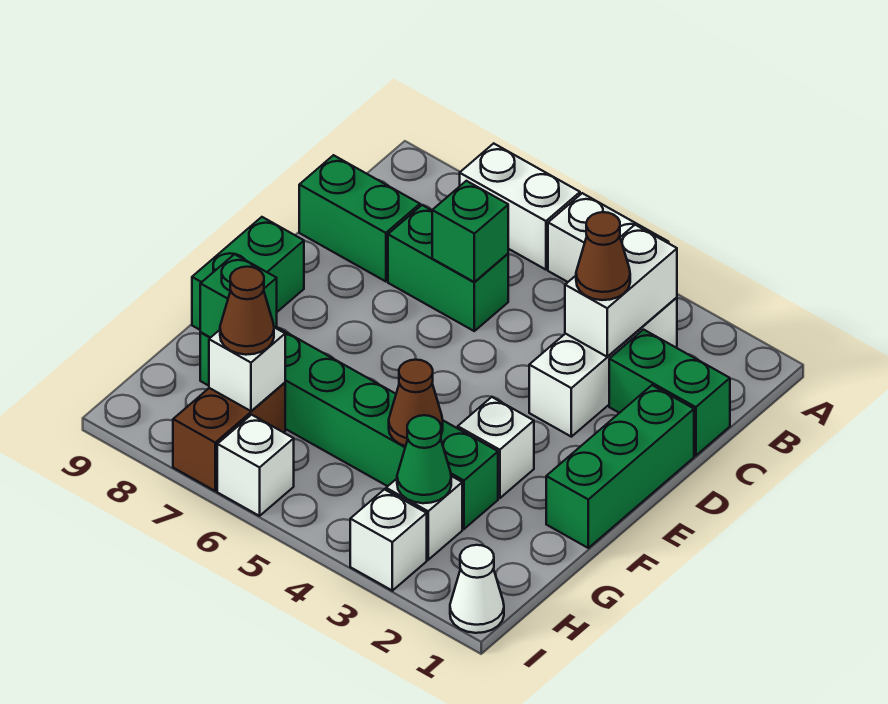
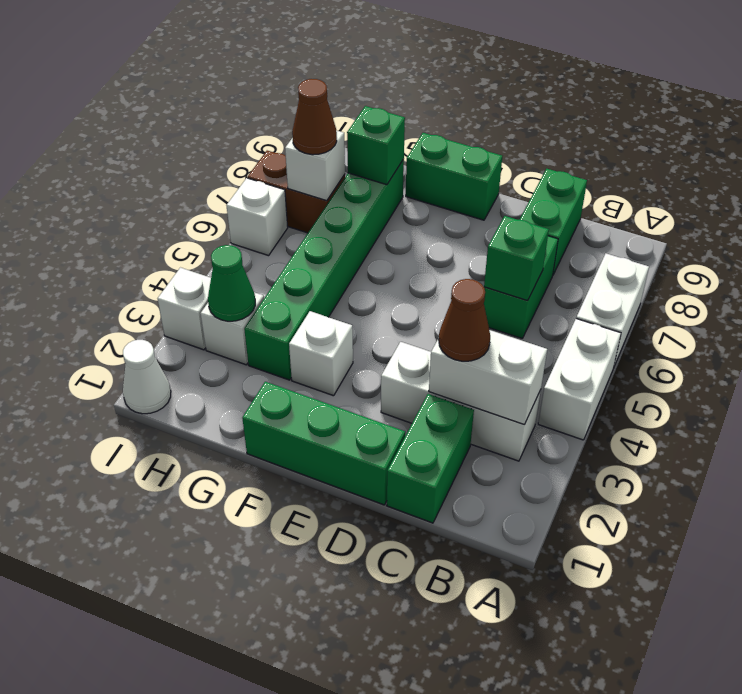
brown cone G4 level 2 -> none

